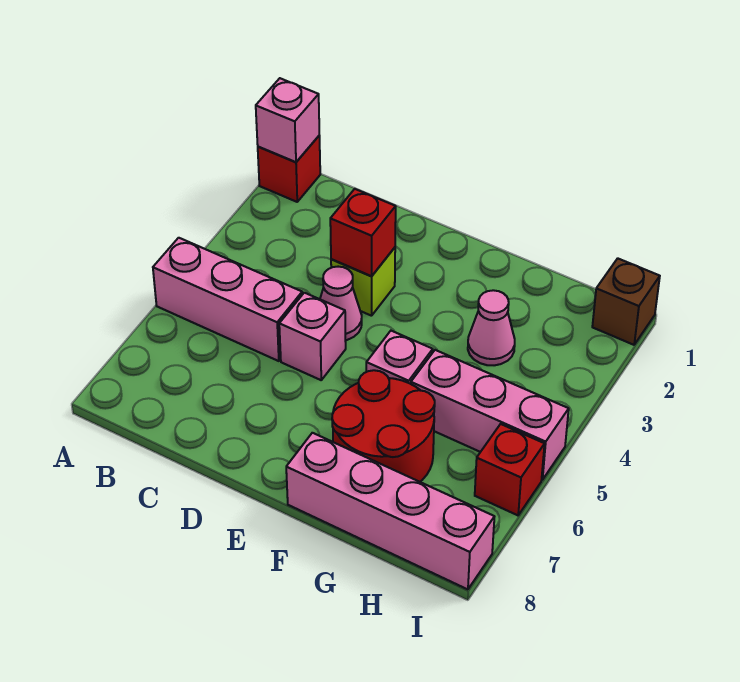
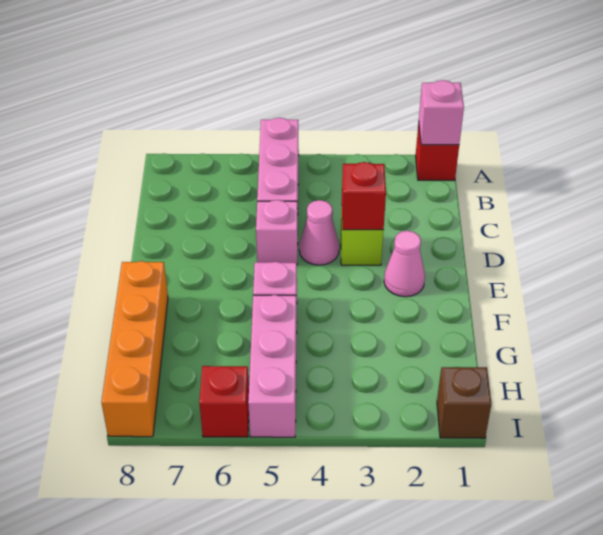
red round brick F6:G7 level 1 -> none
pink brick F8:I8 level 1 -> orange brick F8:I8 level 1
pink cone G3 level 1 -> pink cone E2 level 1

